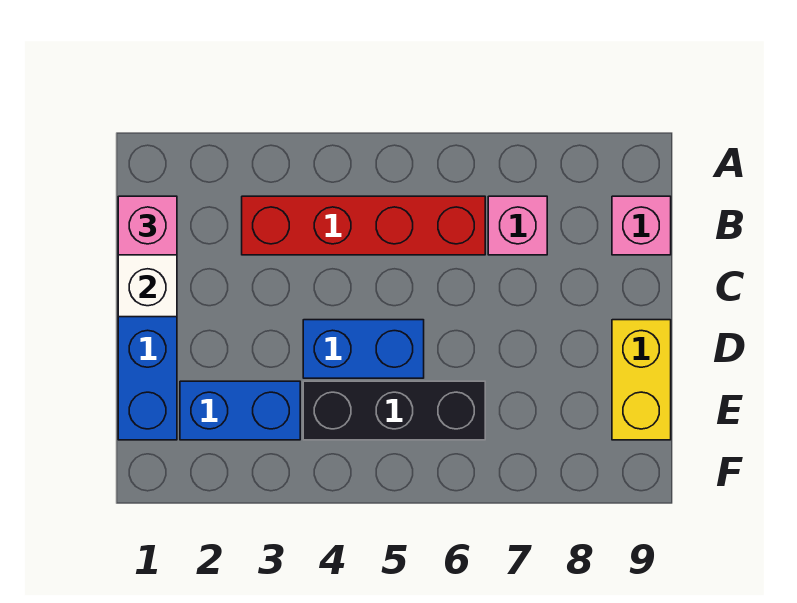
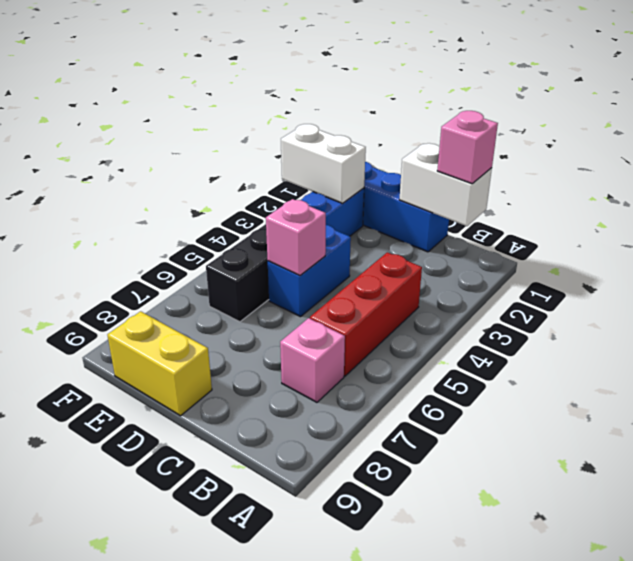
red brick B3:B6 level 1 -> red brick B4:B6 level 1
pink brick B9 level 1 -> pink brick D5 level 2
none -> white brick E2:F2 level 2

